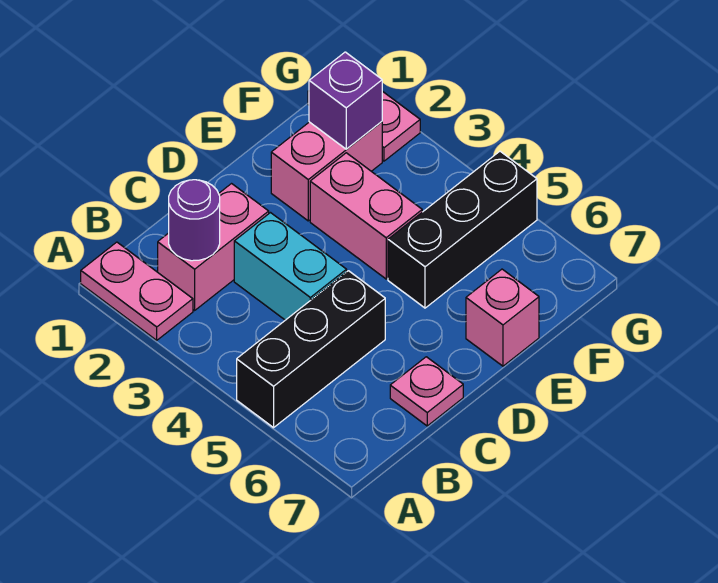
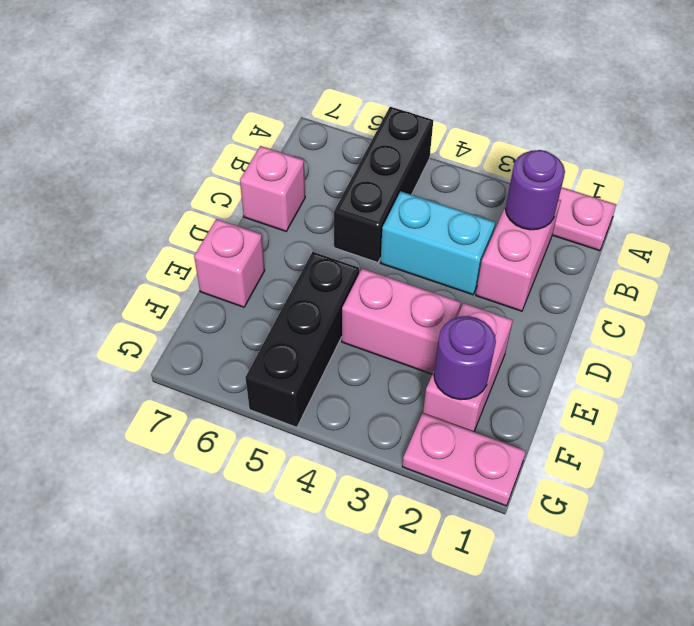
pink plate C7 level 1 -> pink brick C7 level 1
purple brick F2 level 2 -> purple round brick F2 level 2

